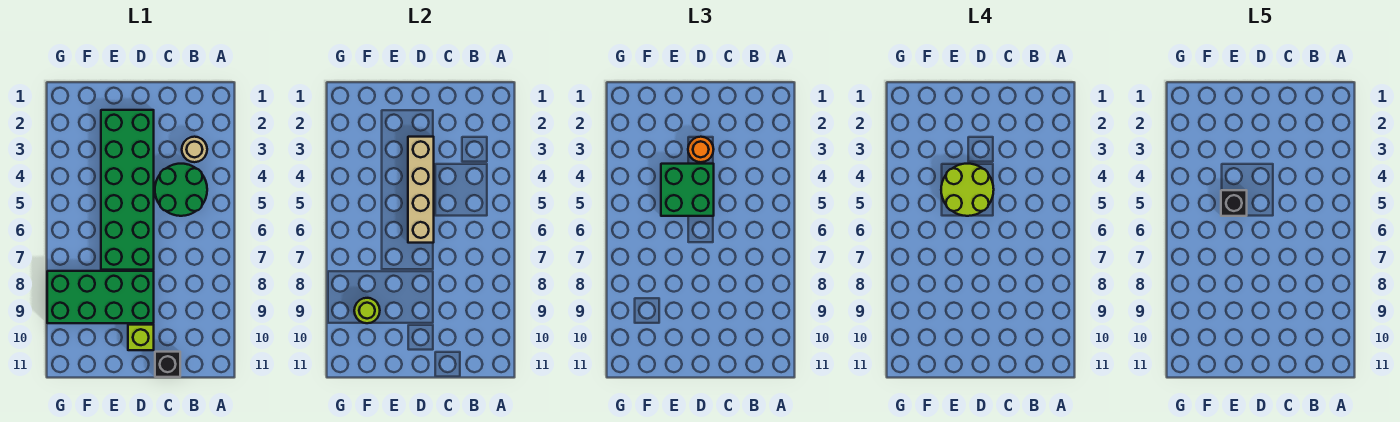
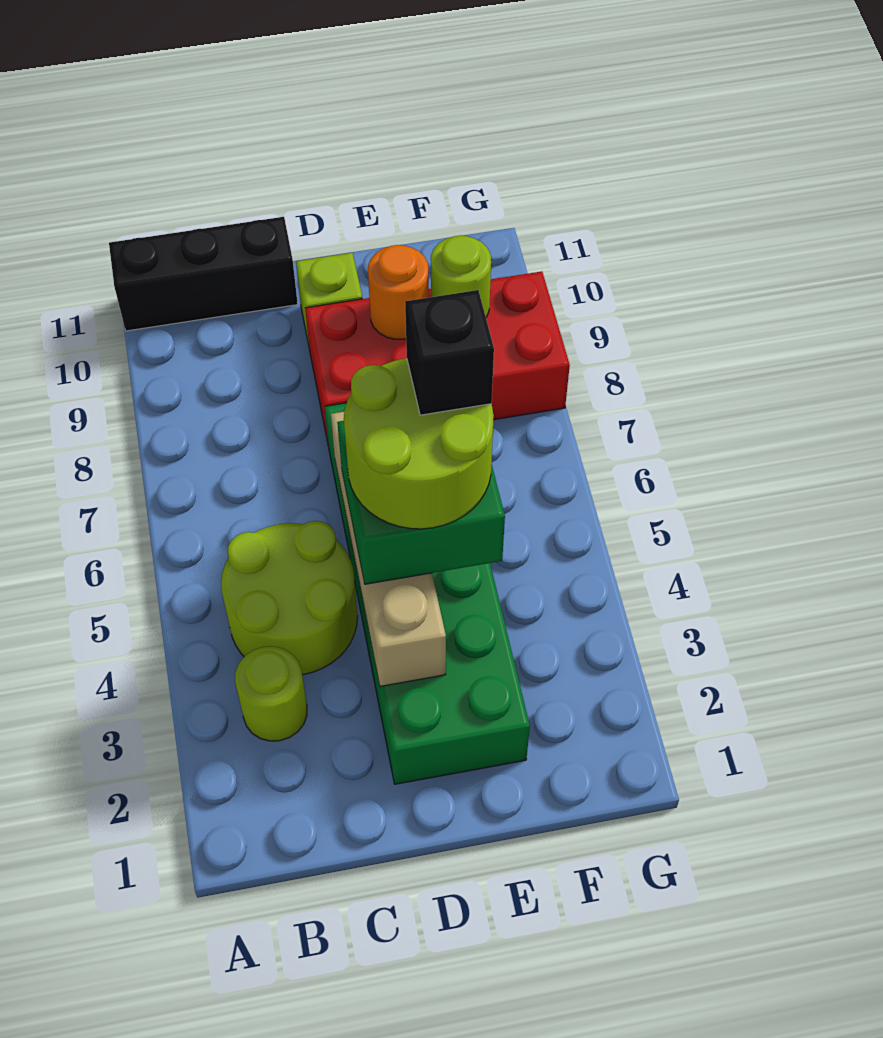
tan round brick B3 level 1 -> lime round brick B3 level 1
green round brick B4:C5 level 1 -> lime round brick B4:C5 level 1
black brick C11 level 1 -> black brick A11:C11 level 1
orange round brick D3 level 3 -> orange round brick E9 level 2
green brick D8:G9 level 1 -> red brick D8:G9 level 1

